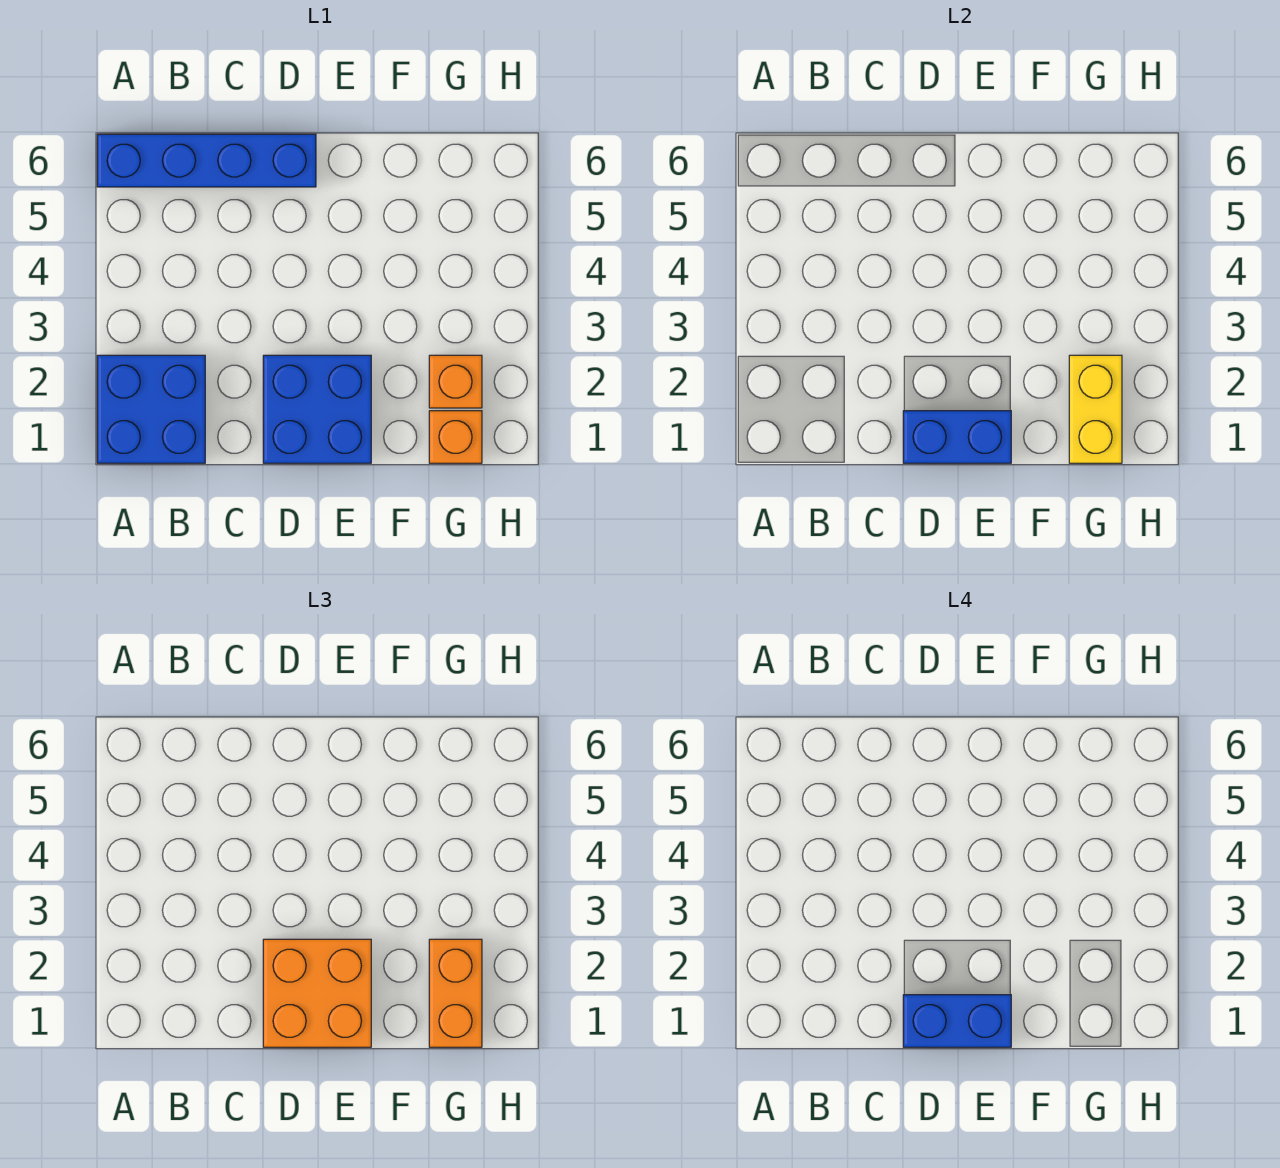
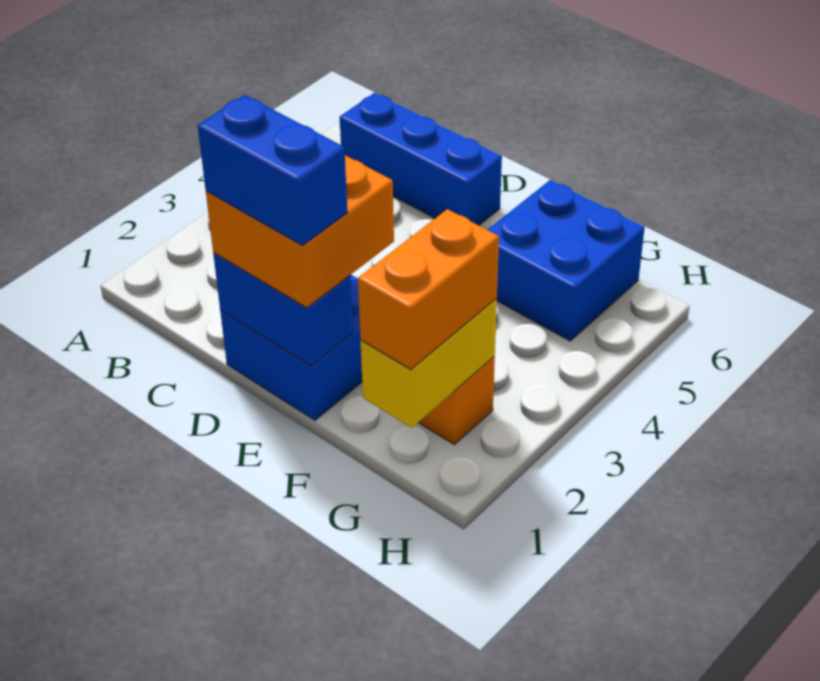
blue brick A1:B2 level 1 -> blue brick F5:G6 level 1
blue brick A6:D6 level 1 -> blue brick B6:D6 level 1
orange brick G1 level 1 -> none

